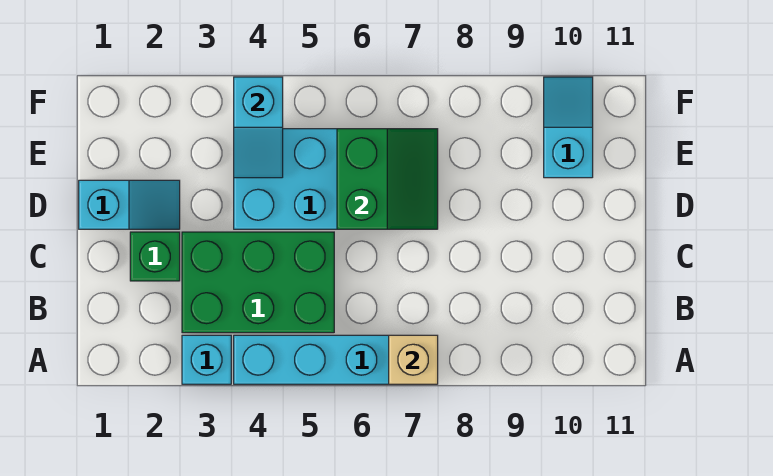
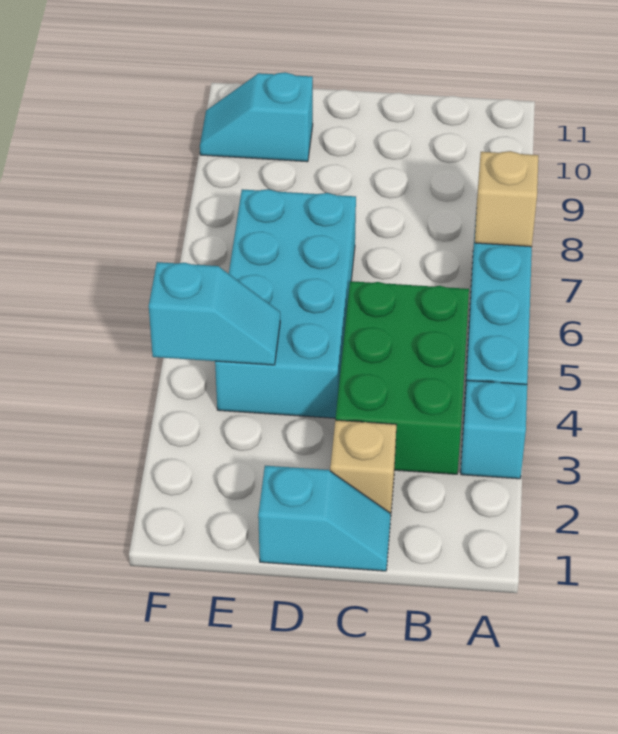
green brick C2 level 1 -> tan brick C2 level 1
cyan slope D1:D2 level 1 top 1 -> cyan slope C1:D1 level 1 top D
green slope D6:E7 level 2 top 6 -> none

